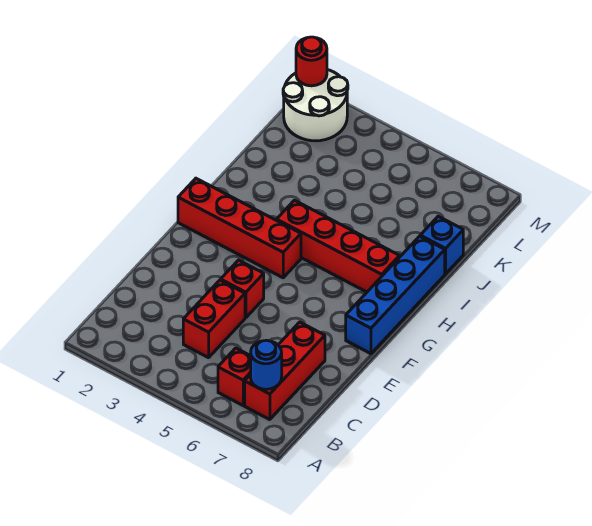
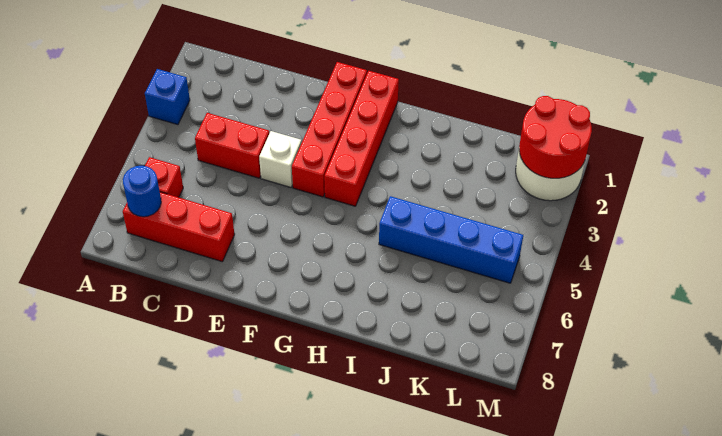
red brick E4 level 1 -> white brick E4 level 1
blue brick F8:I8 level 1 -> blue brick I5:L5 level 1
red brick H4:H7 level 1 -> red brick F1:F4 level 1
blue brick J8 level 1 -> blue brick A3 level 1
red round brick M1 level 2 -> red round brick L1:M2 level 2

